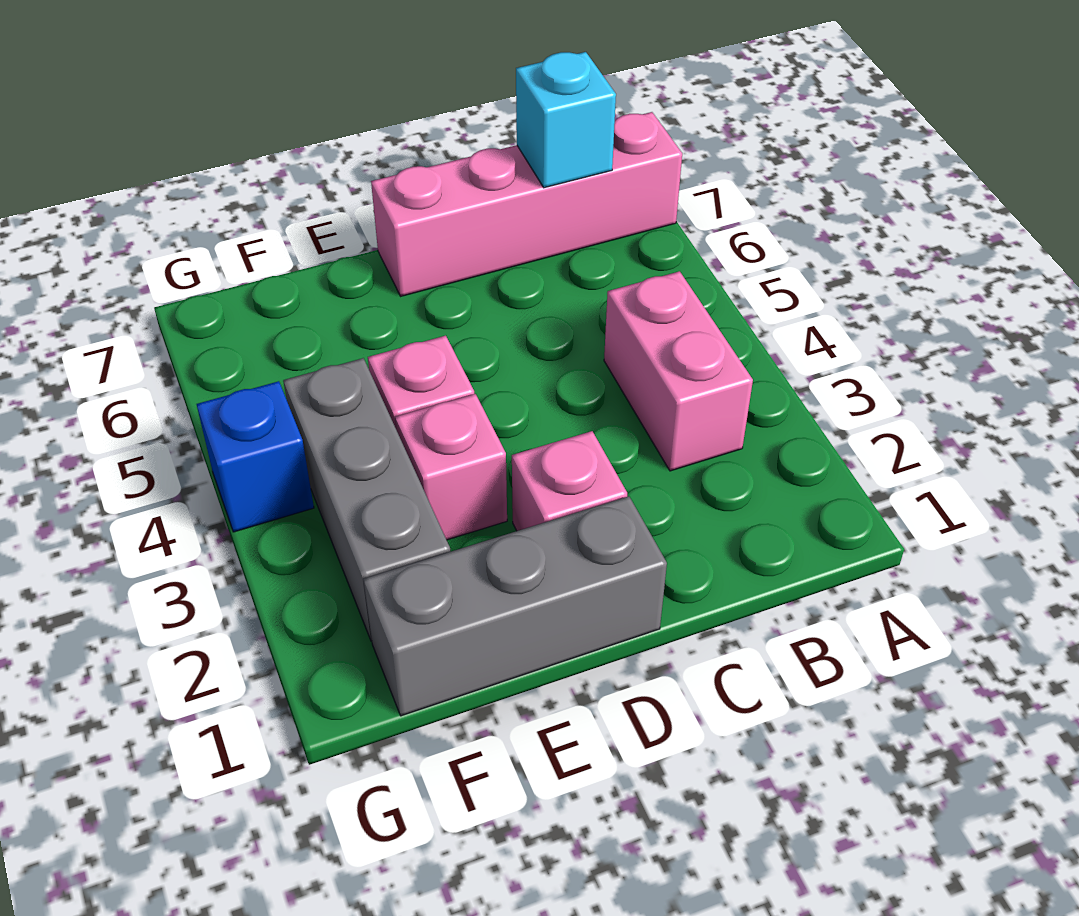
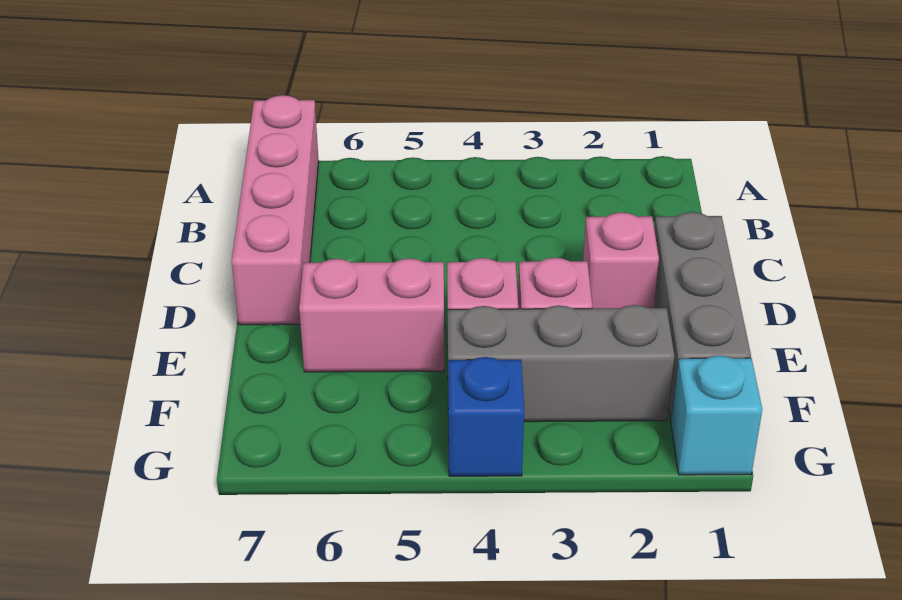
pink brick B3:B4 level 1 -> pink brick E5:E6 level 1
cyan brick B7 level 2 -> cyan brick G1 level 1

